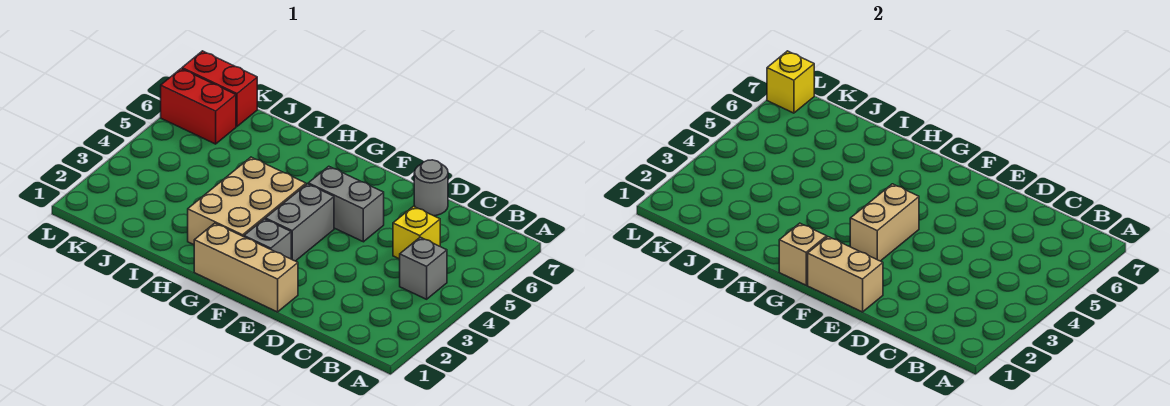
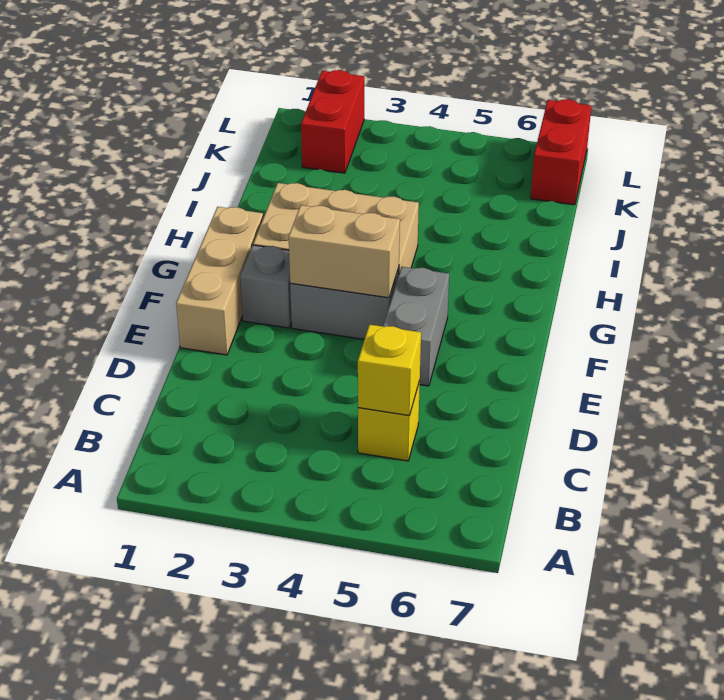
grey brick B4 level 1 -> none
grey round brick D7 level 1 -> none
tan brick E1:F1 level 2 -> none
tan brick G1 level 2 -> none
red brick K6:L6 level 1 -> red brick K2:L2 level 1
yellow brick L7 level 2 -> yellow brick C5 level 2

